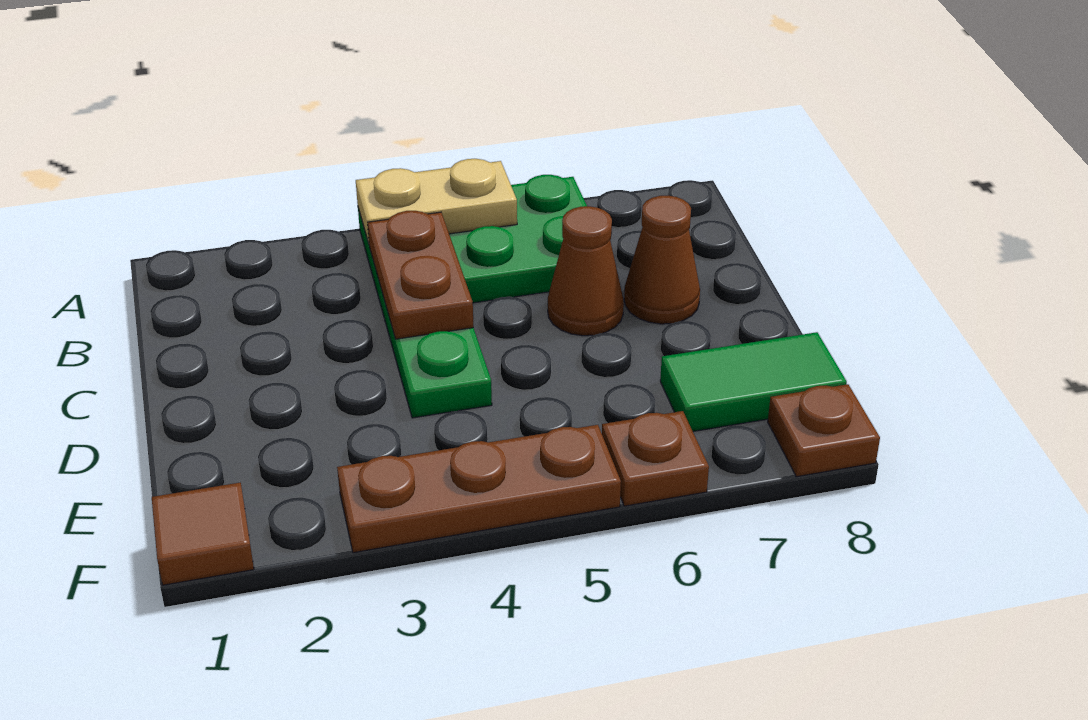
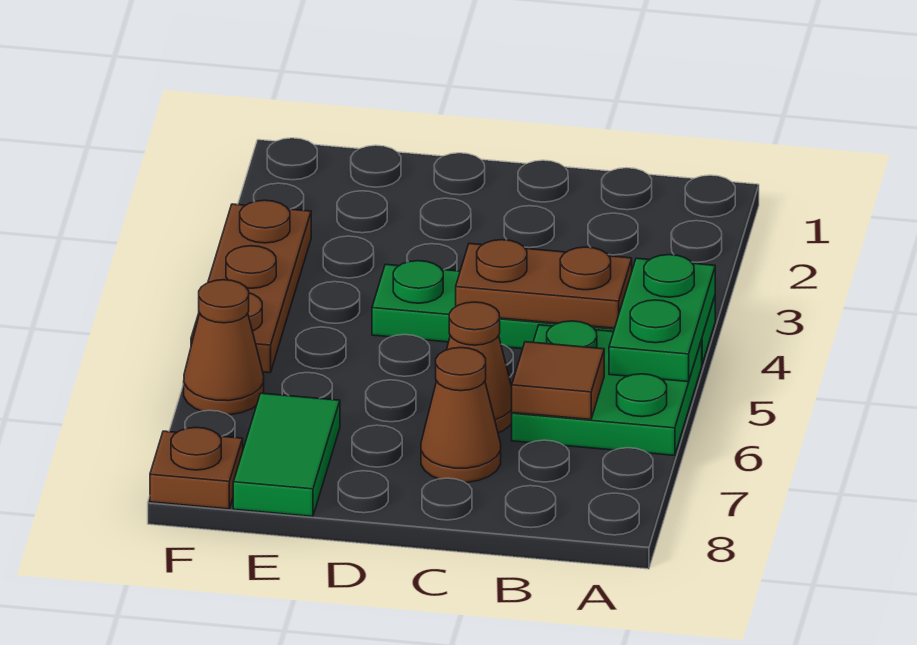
tan plate A4:A5 level 2 -> green plate A4:A5 level 2
brown tile F1 level 1 -> brown tile B6 level 2
brown plate F6 level 1 -> brown cone F6 level 1

